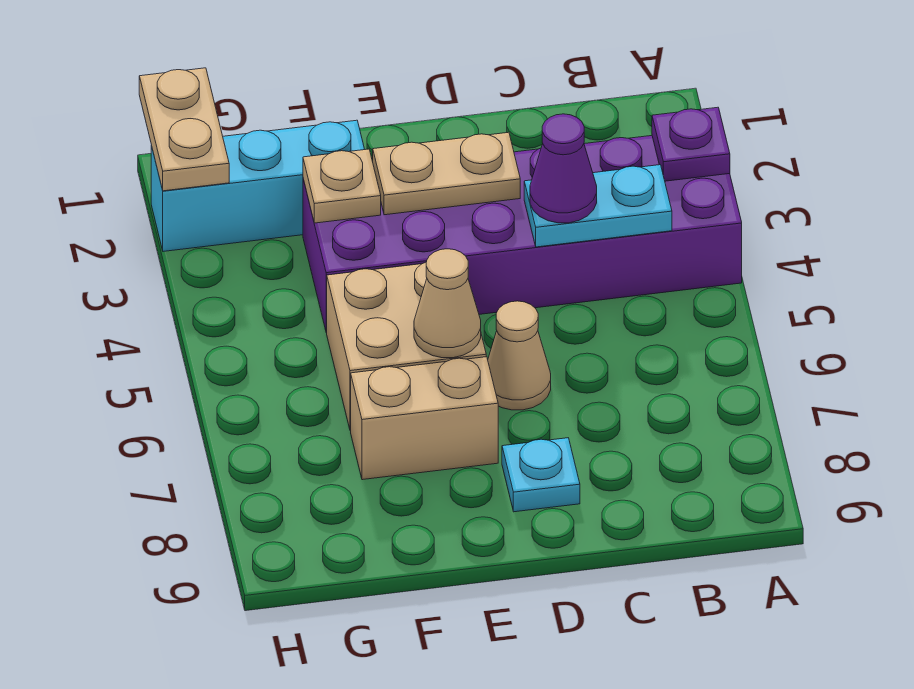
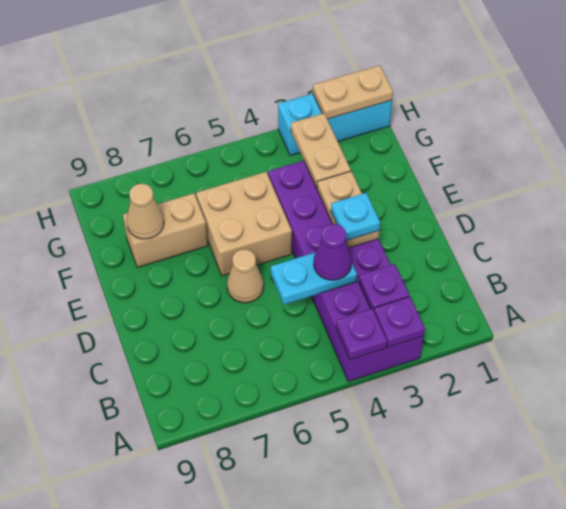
none -> purple plate A4 level 2
none -> purple plate B3 level 2
cyan plate B4:C4 level 2 -> cyan plate C4:C5 level 2
cyan plate D8 level 1 -> cyan plate D3 level 3
tan cone E6 level 2 -> tan cone F8 level 2
tan brick E7:F7 level 1 -> tan brick F7:F8 level 1
cyan brick F2:H2 level 1 -> cyan brick H1:H3 level 1
tan plate F3 level 2 -> tan plate F3:G3 level 2

